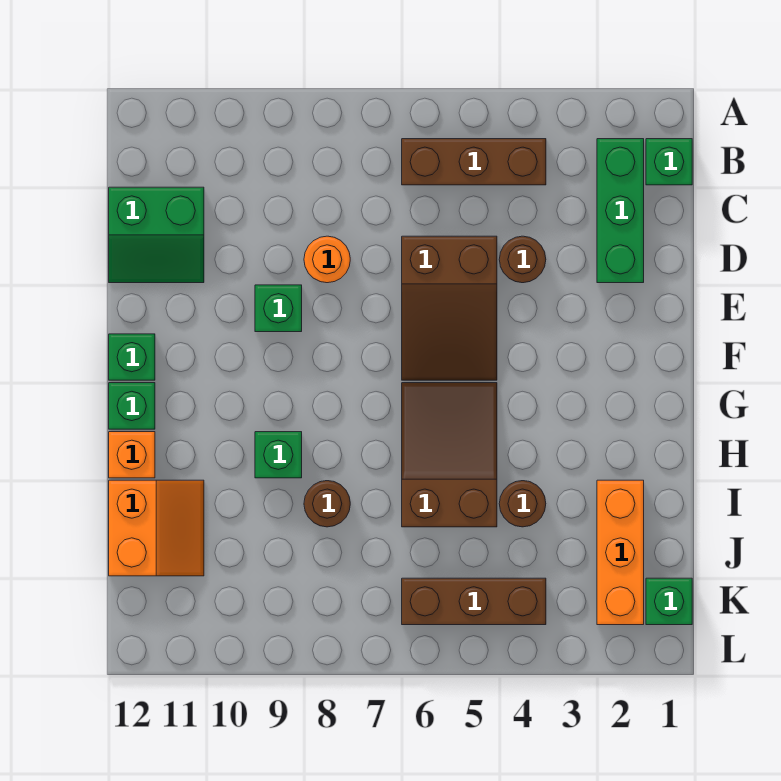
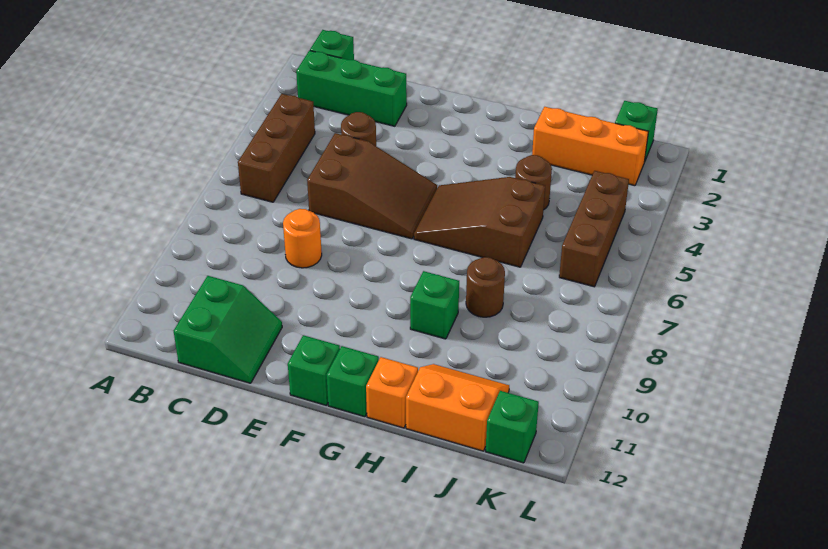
green brick E9 level 1 -> green brick K12 level 1

